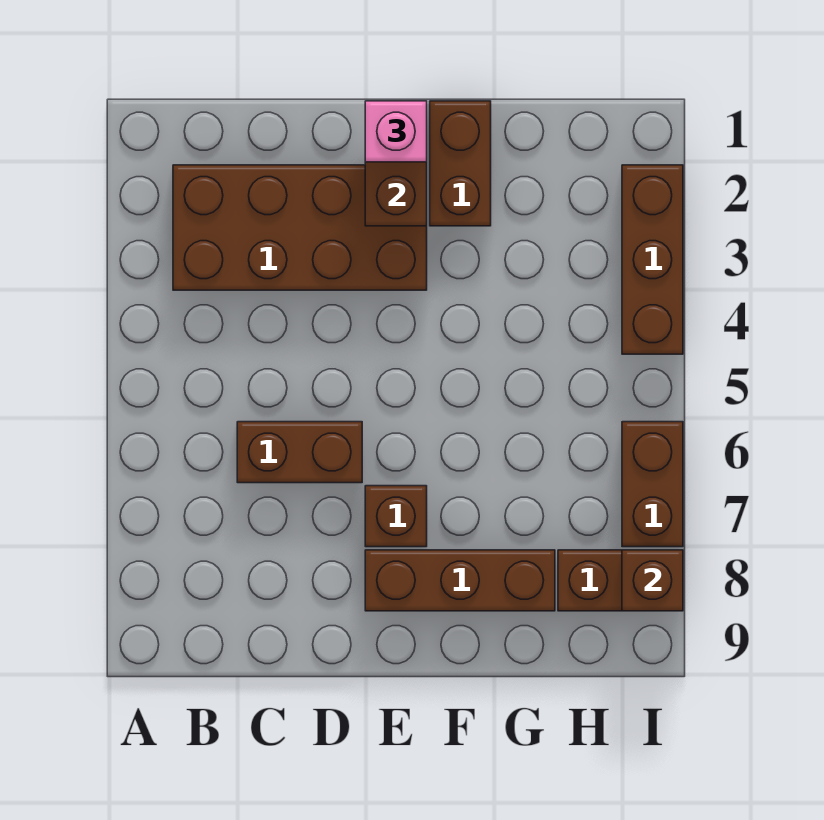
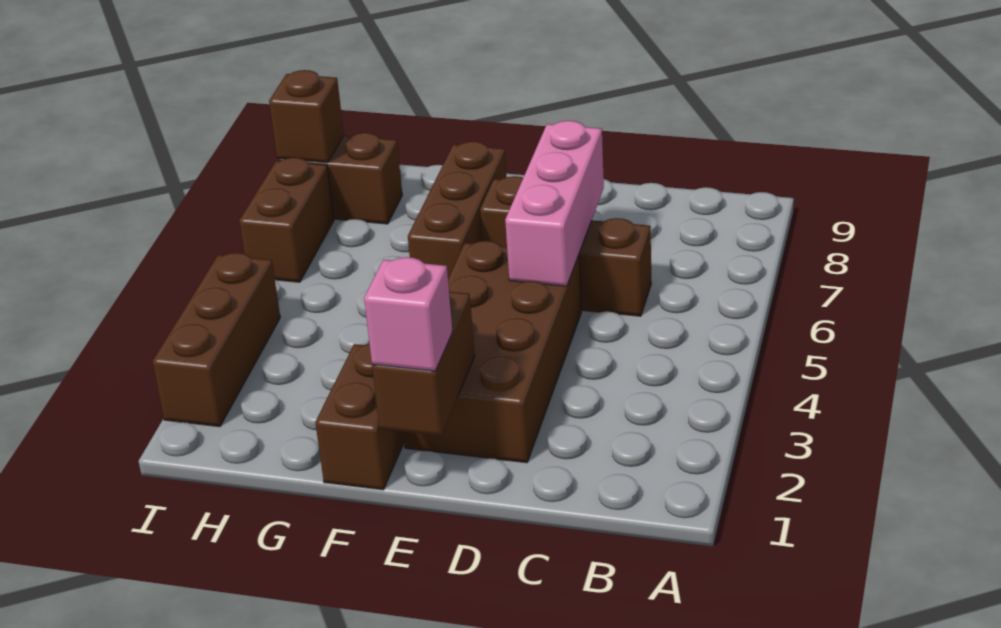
brown brick B2:E3 level 1 -> brown brick D2:E5 level 1
none -> pink brick D5:D7 level 2
brown brick E8:G8 level 1 -> brown brick F6:F8 level 1

